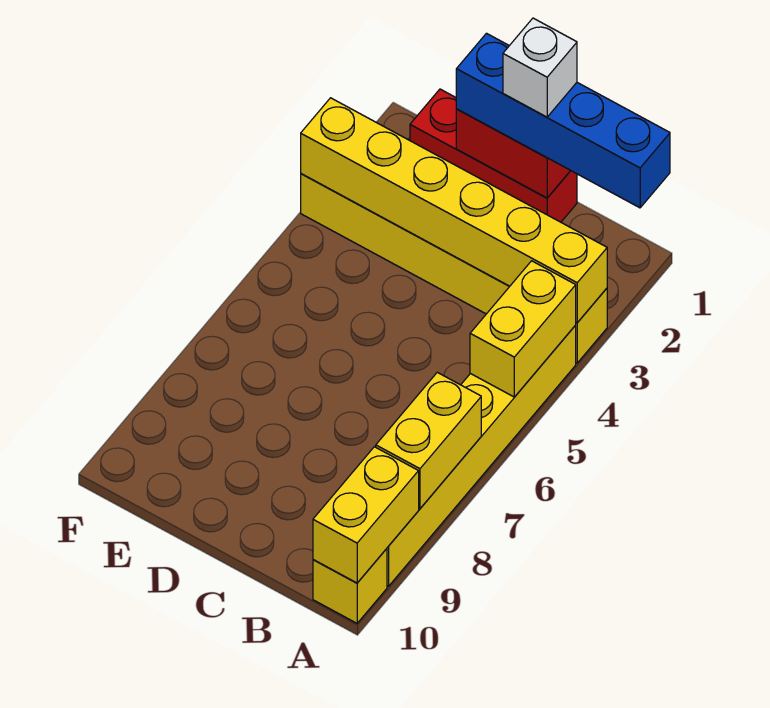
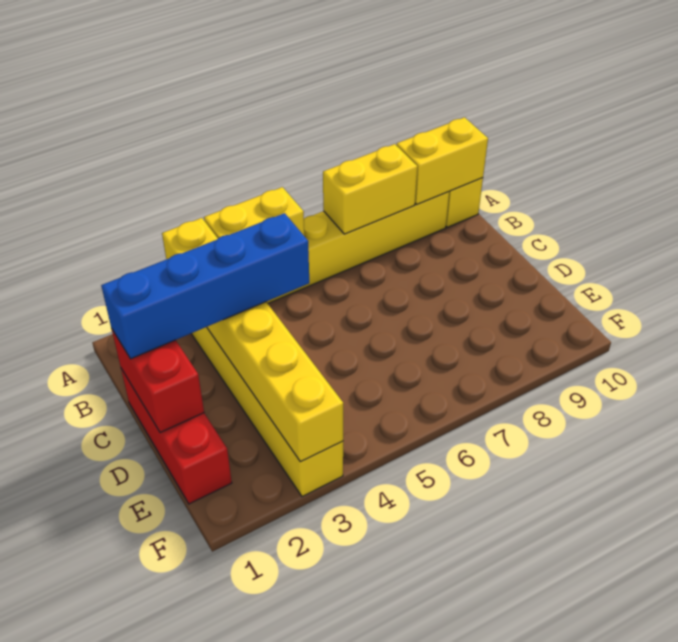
blue brick A1:D1 level 3 -> blue brick C1:C4 level 3
white brick C1 level 4 -> none

